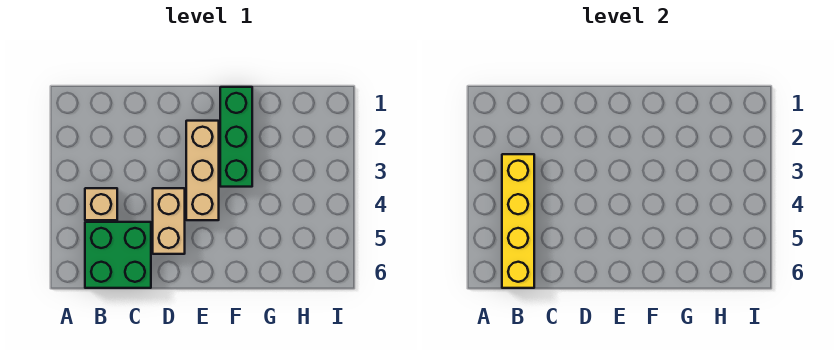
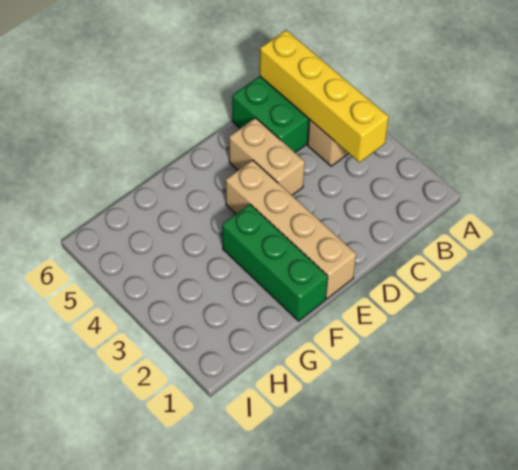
tan brick E2:E4 level 1 -> tan brick E1:E4 level 1

